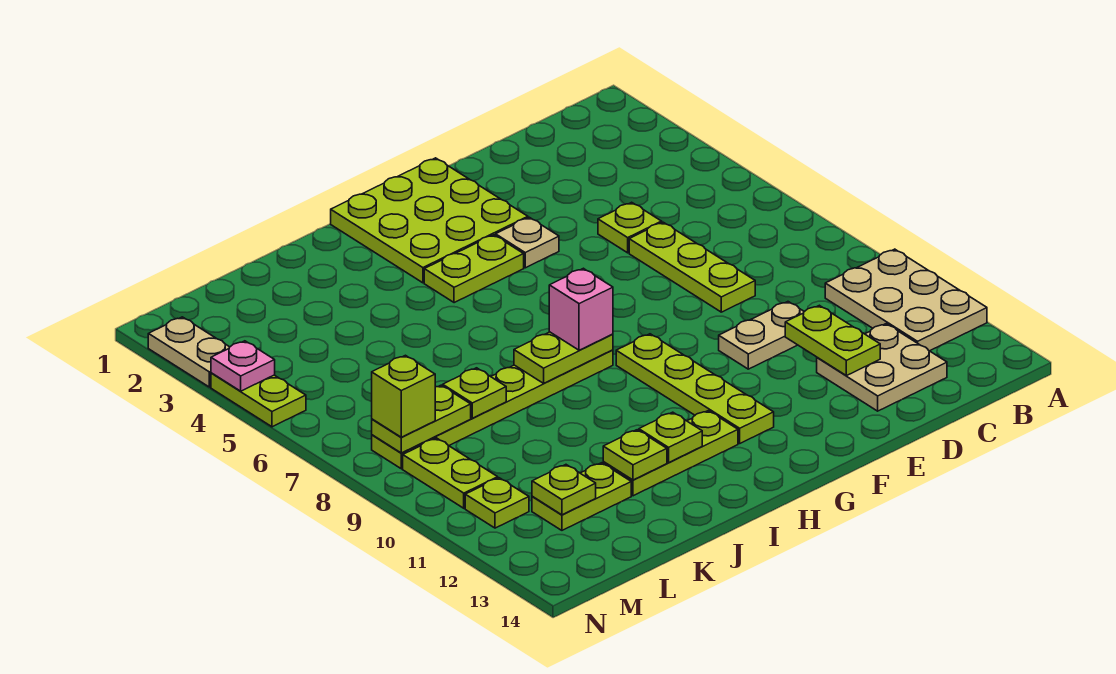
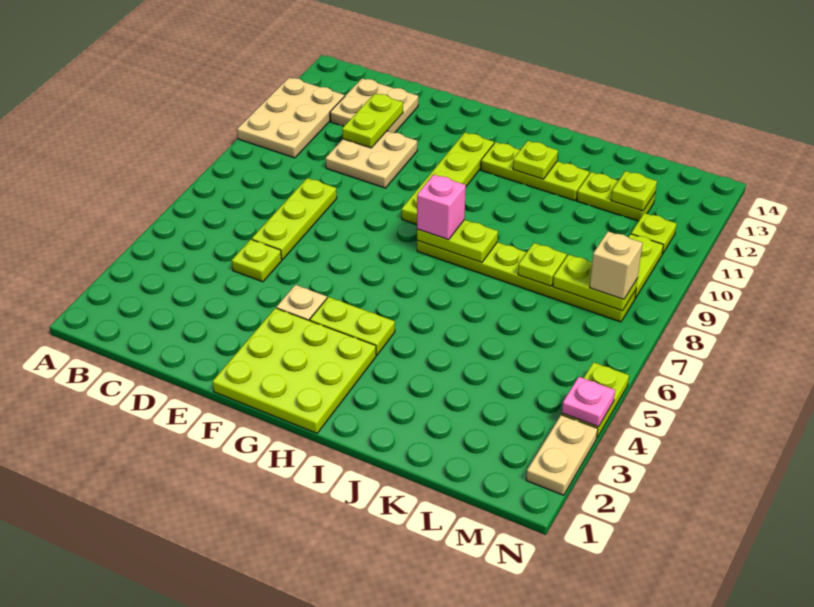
tan plate D10:E10 level 1 -> tan plate D10:E11 level 1
lime plate J12 level 2 -> none
lime brick M8 level 3 -> tan brick M8 level 3

